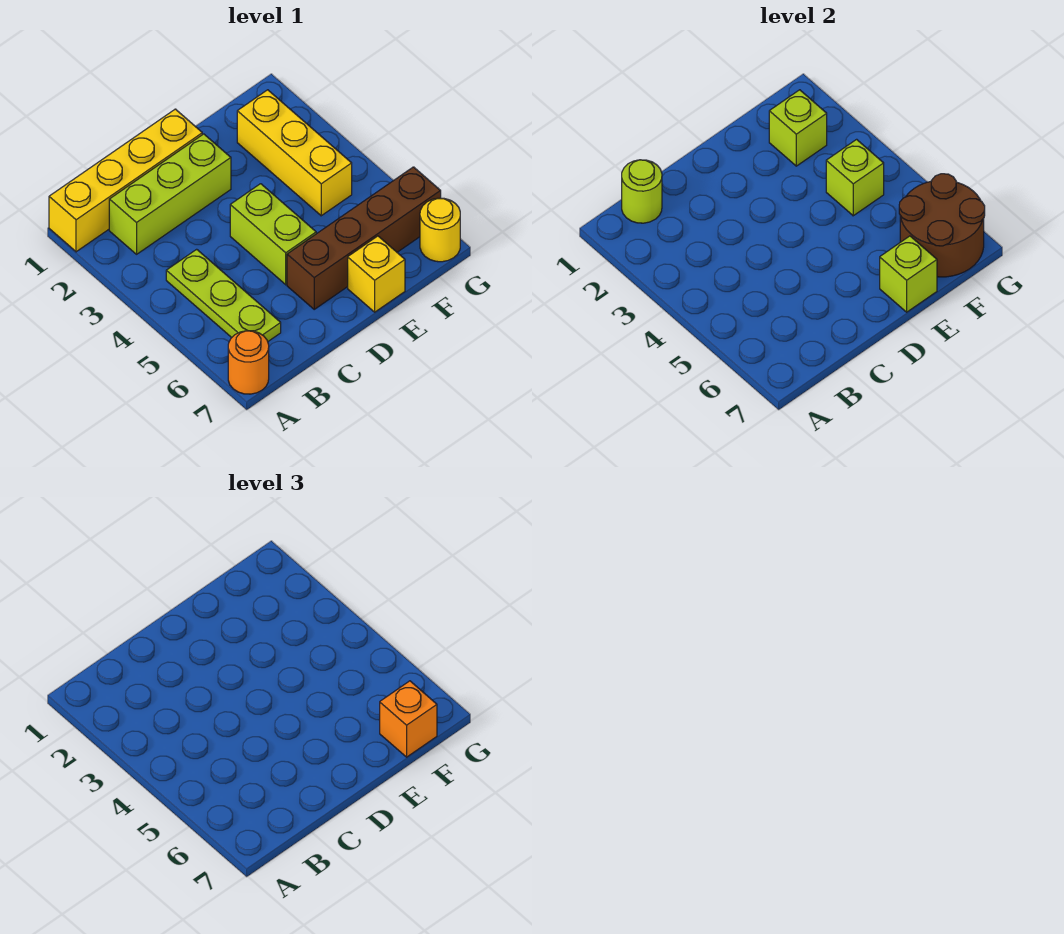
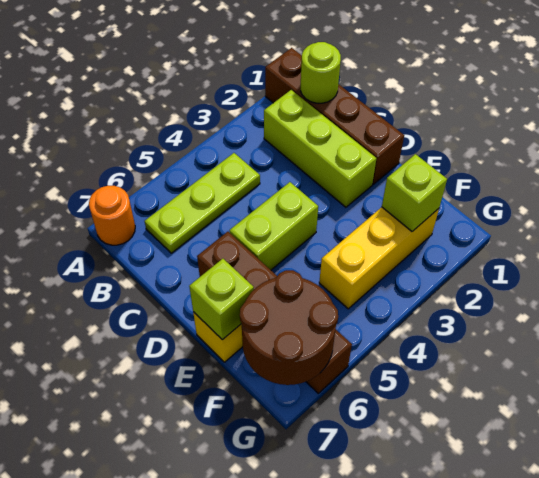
yellow brick A1:D1 level 1 -> brown brick A1:D1 level 1
lime brick F4 level 2 -> none
orange brick F7 level 3 -> none
yellow round brick G7 level 1 -> none

